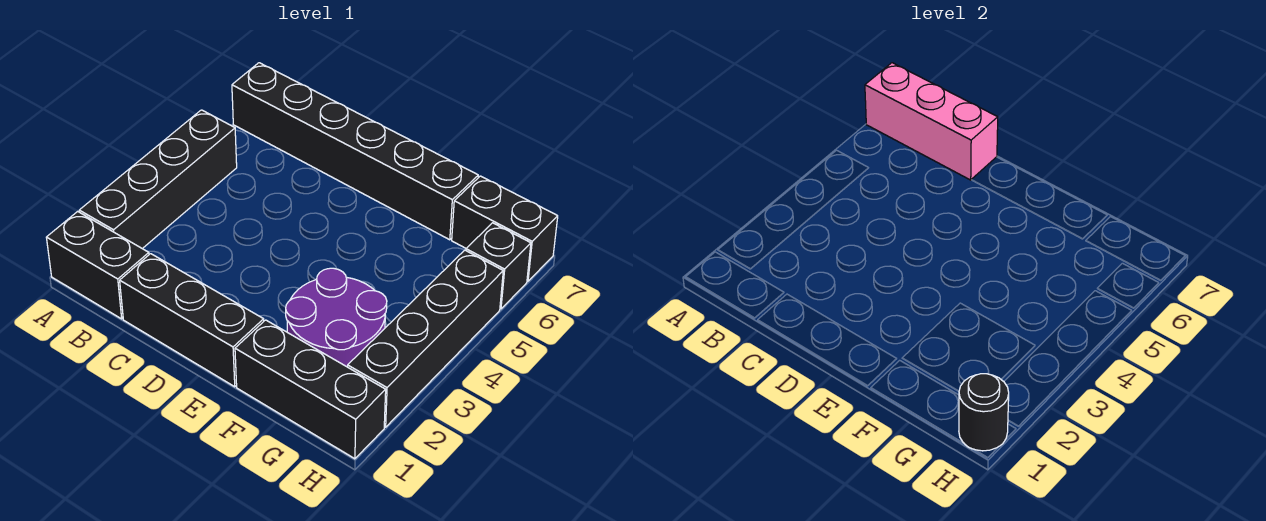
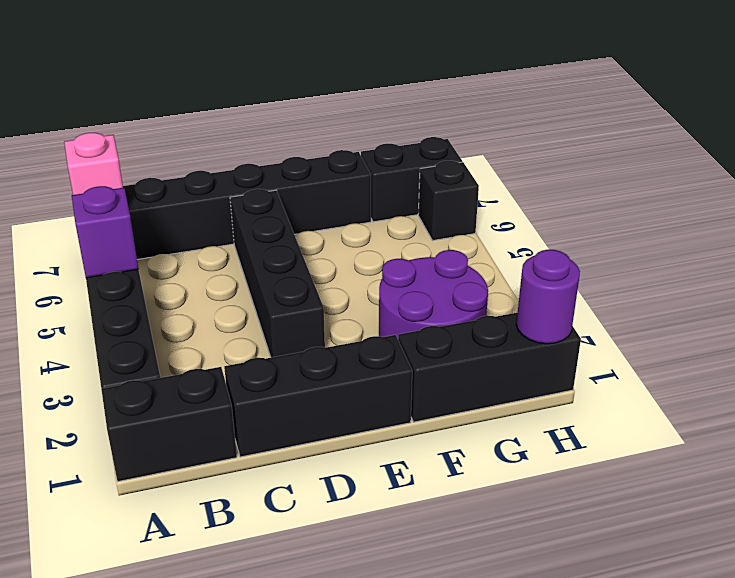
none -> purple brick A5 level 2
pink brick A7:C7 level 2 -> pink brick A7 level 2
black round brick H1 level 2 -> purple round brick H1 level 2
black brick H2:H5 level 1 -> black brick D3:D6 level 1

